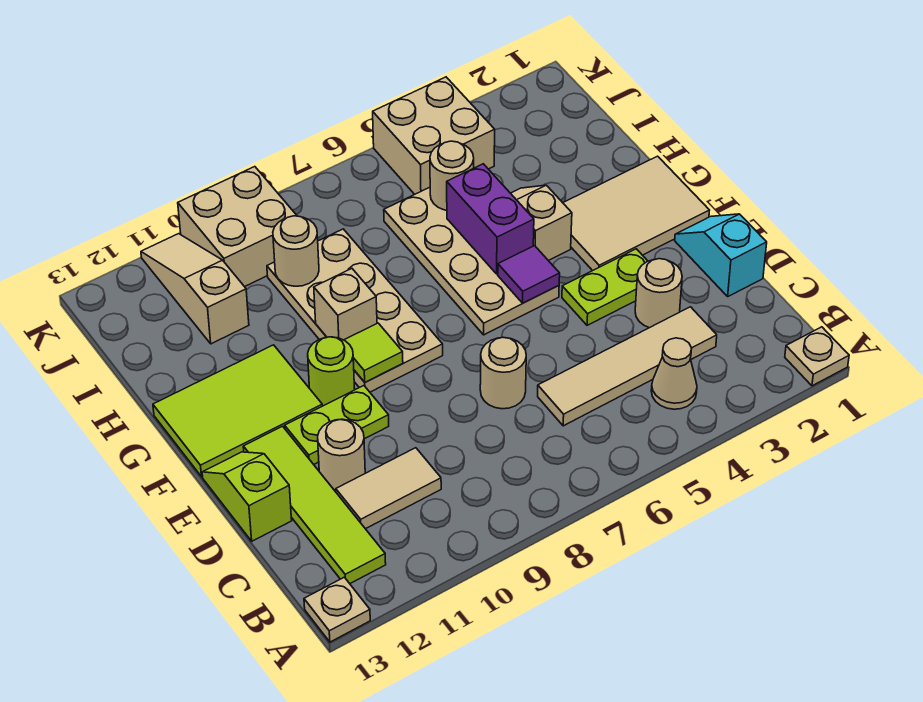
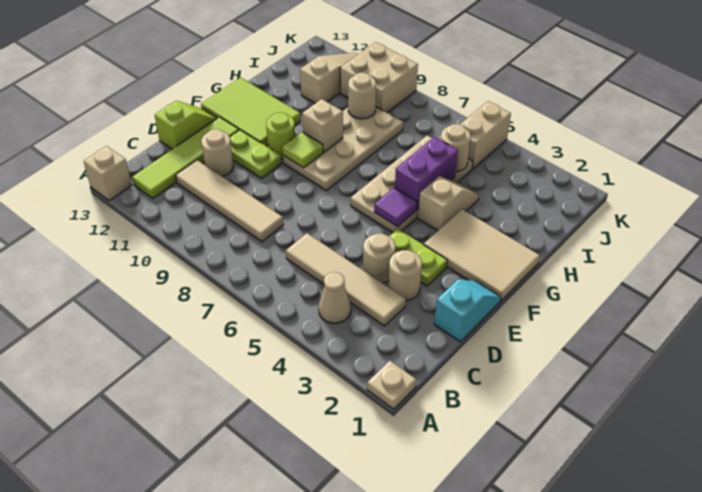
tan plate A13 level 1 -> tan brick A13 level 1
tan tile C10:C11 level 1 -> tan tile C8:C11 level 1
tan round brick D7 level 1 -> tan round brick D4 level 1
tan brick J4:K5 level 1 -> tan brick J5:K5 level 1

